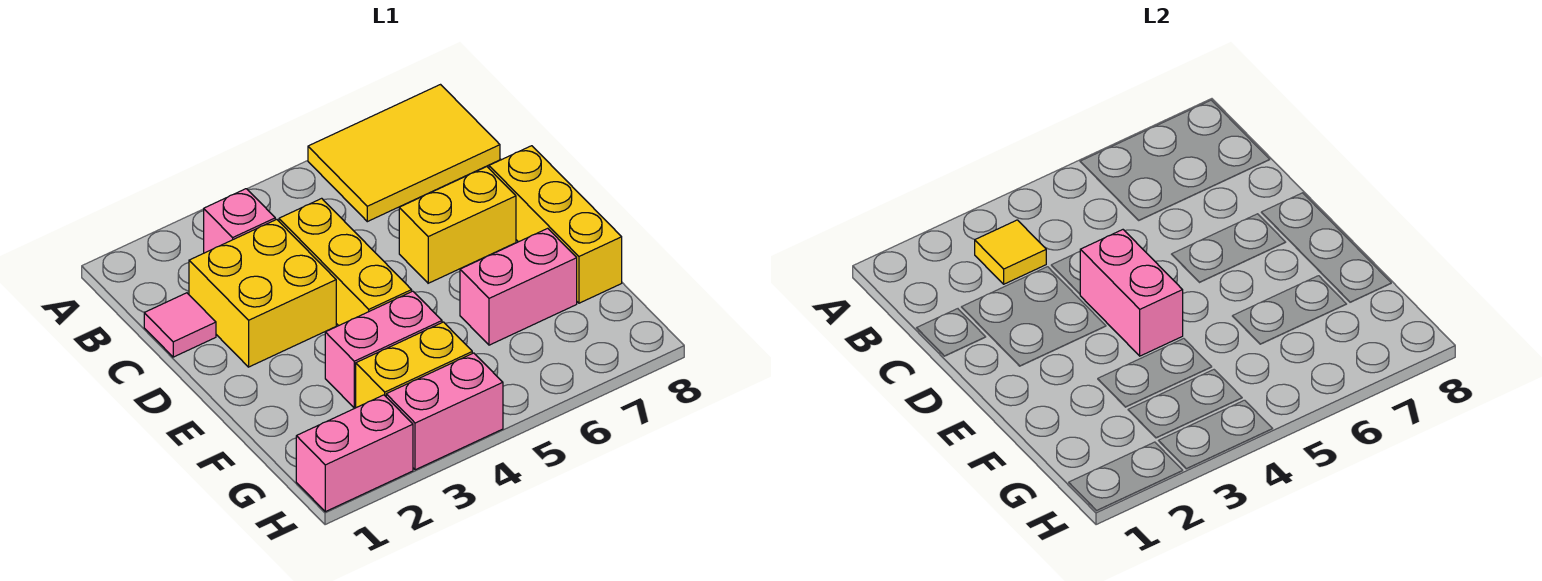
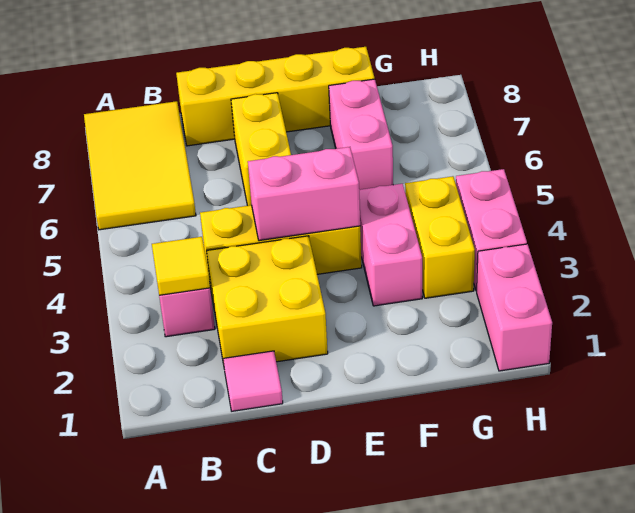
yellow brick D8:F8 level 1 -> yellow brick C8:F8 level 1

